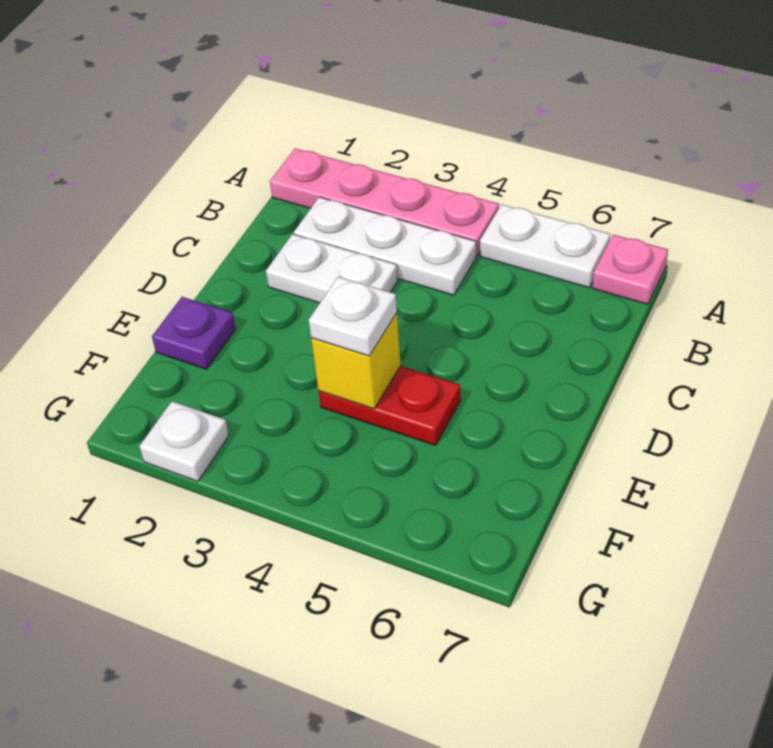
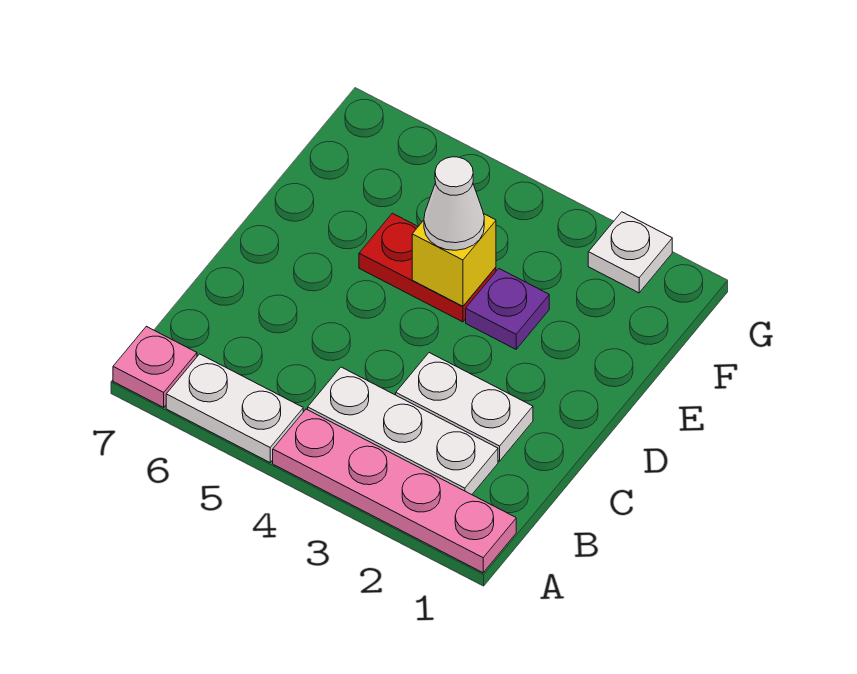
purple plate E1 level 1 -> purple plate E3 level 1
white plate E4 level 3 -> white cone E4 level 3

